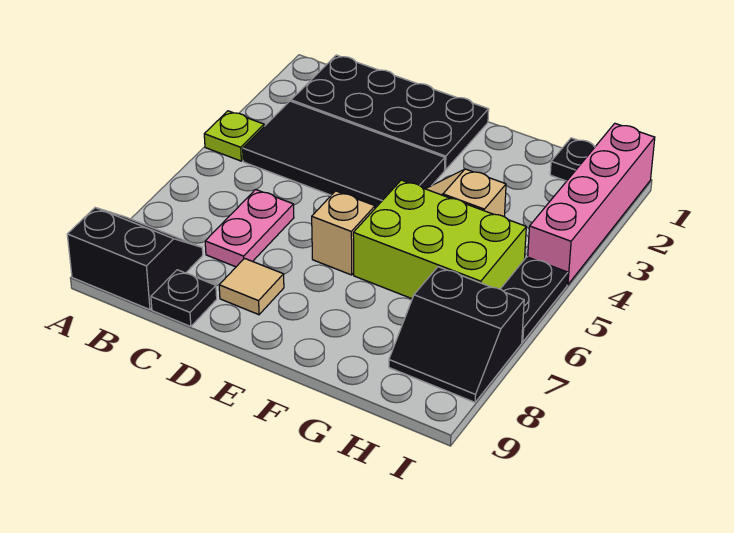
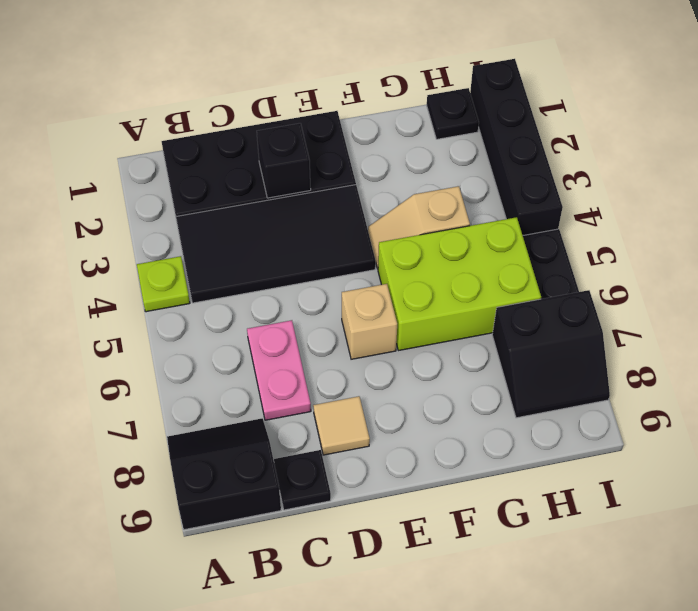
none -> black brick D2 level 2
pink brick I1:I4 level 1 -> black brick I1:I4 level 1

